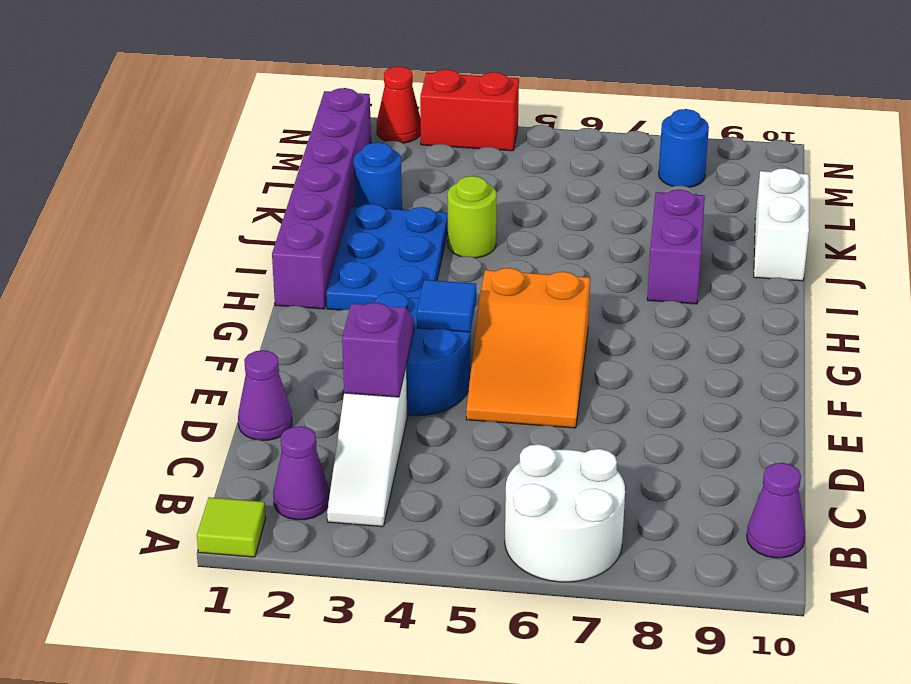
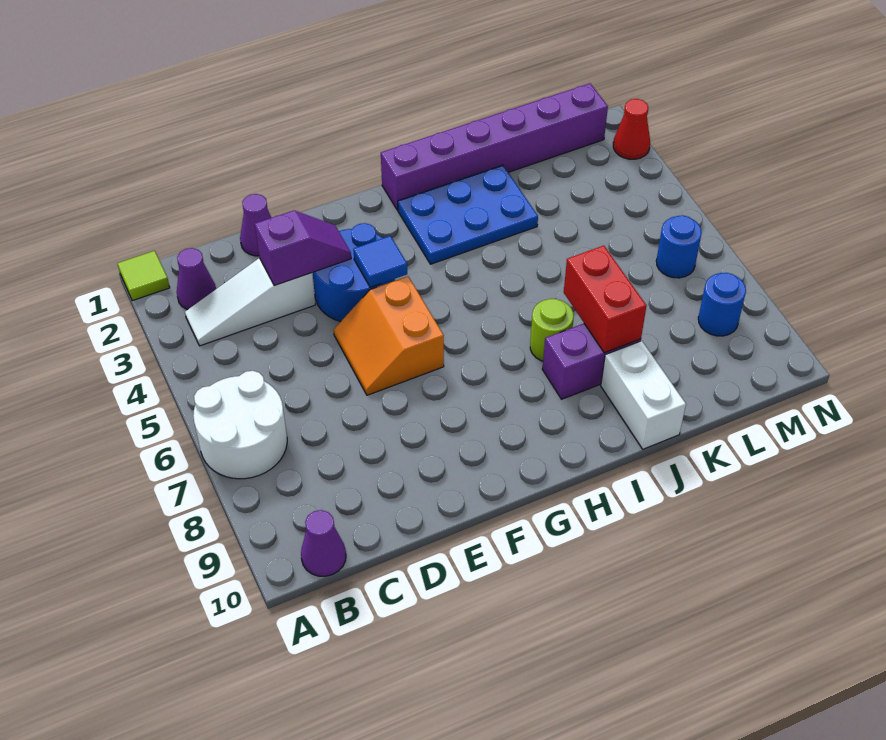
orange slope E5:G6 level 1 top G -> orange slope E5:F6 level 1 top F
lime round brick J4 level 1 -> lime round brick I7 level 1
white brick J10:K10 level 1 -> white brick J9:J10 level 1
blue round brick K2 level 1 -> blue round brick M6 level 1
red brick N3:N4 level 1 -> red brick J7:J8 level 2

